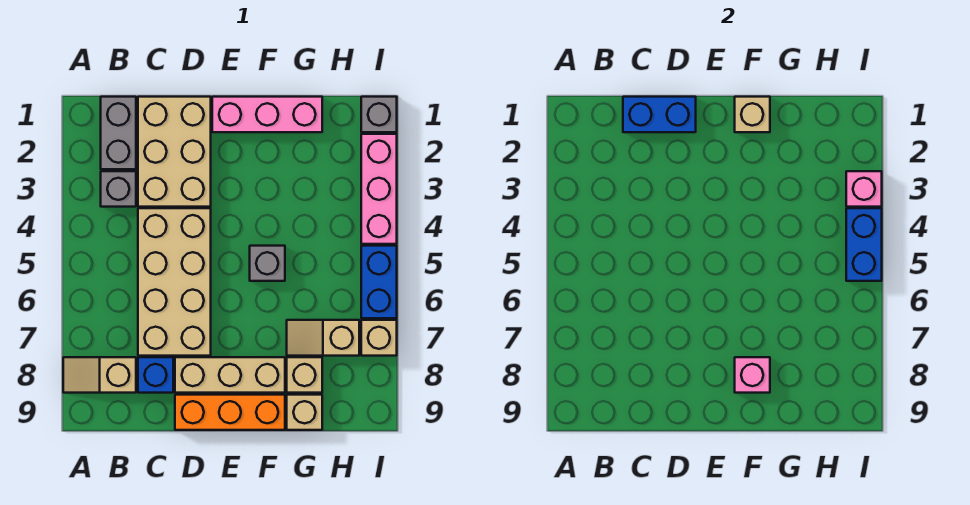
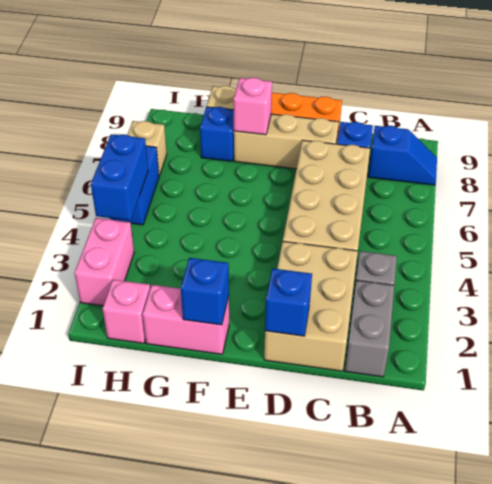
tan slope A8:B8 level 1 top B -> blue slope A8:B8 level 1 top B
blue brick C1:D1 level 2 -> blue brick D1 level 2
pink brick E1:G1 level 1 -> pink brick F1:G1 level 1
tan brick F1 level 2 -> blue brick F1 level 2
grey brick F5 level 1 -> none
tan slope G7:H7 level 1 top H -> none
tan brick G8 level 1 -> blue brick G8 level 1
grey brick I1 level 1 -> none
pink brick I2:I4 level 1 -> pink brick I2:I3 level 1
pink brick I3 level 2 -> pink brick H1 level 1

